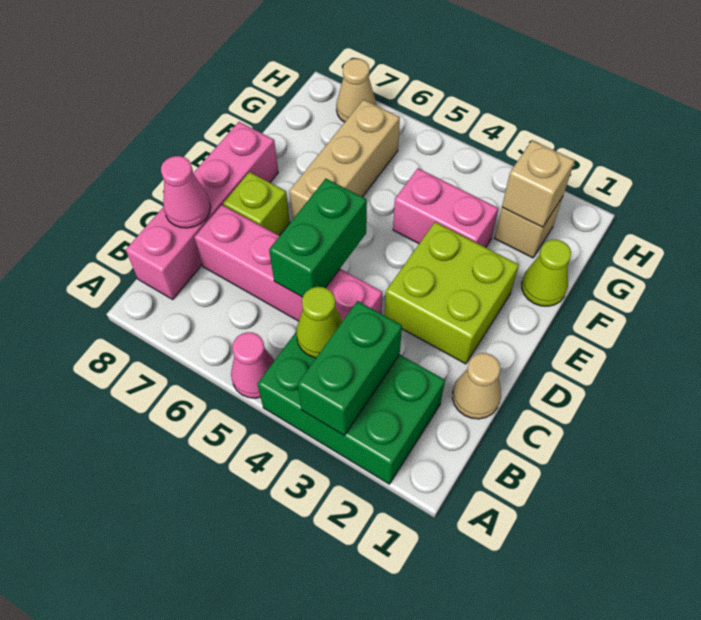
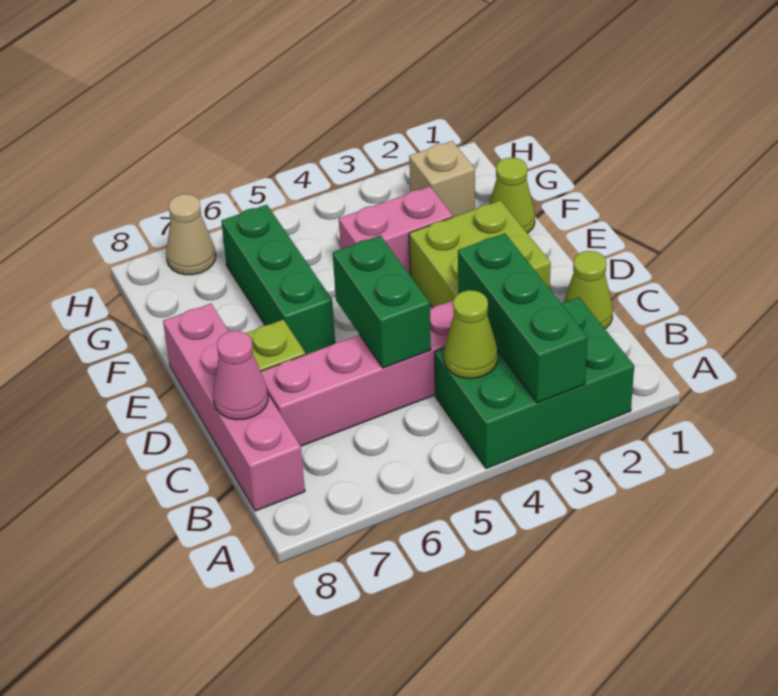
green brick A3:B3 level 2 -> green brick A3:C3 level 2
pink cone A5 level 1 -> none
tan cone C1 level 1 -> lime cone C1 level 1
tan brick E6:G6 level 1 -> green brick E6:G6 level 1
tan brick G2 level 2 -> none

